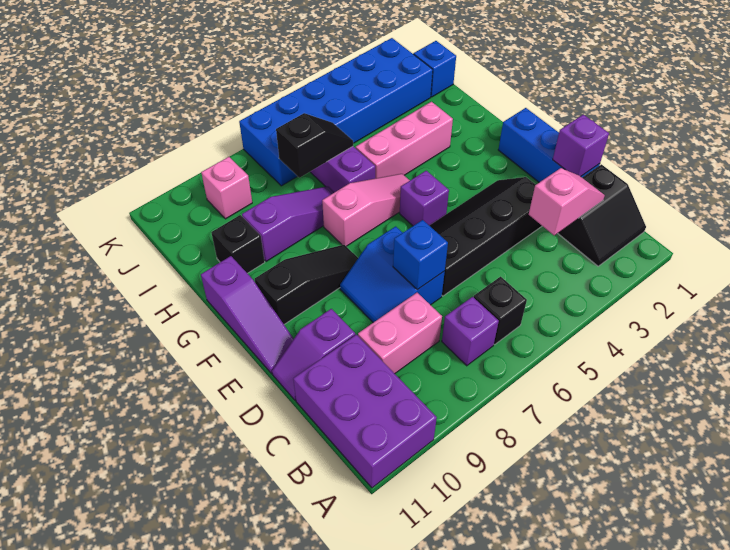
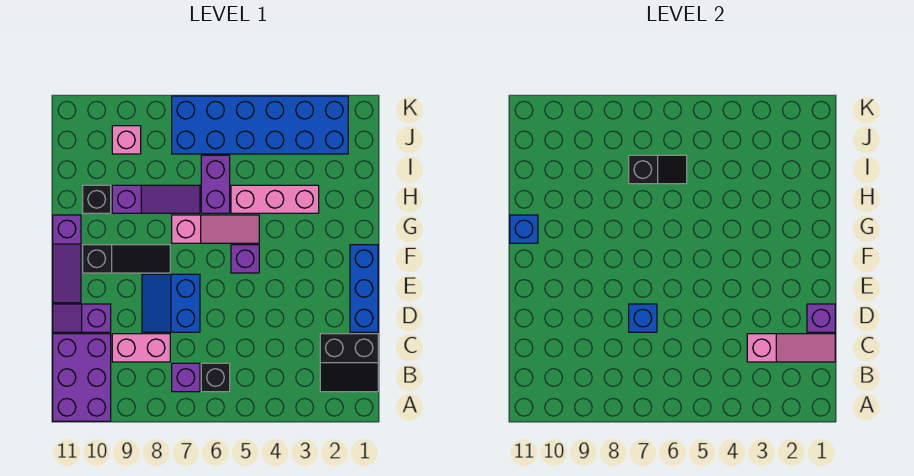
pink slope C2:C3 level 2 top 3 -> pink slope C1:C3 level 2 top 3
black slope D3:E6 level 1 top D -> none
blue brick J1 level 1 -> blue brick G11 level 2

